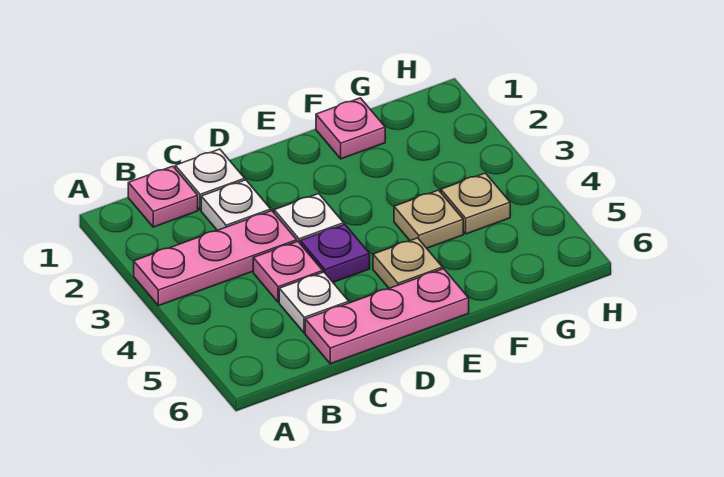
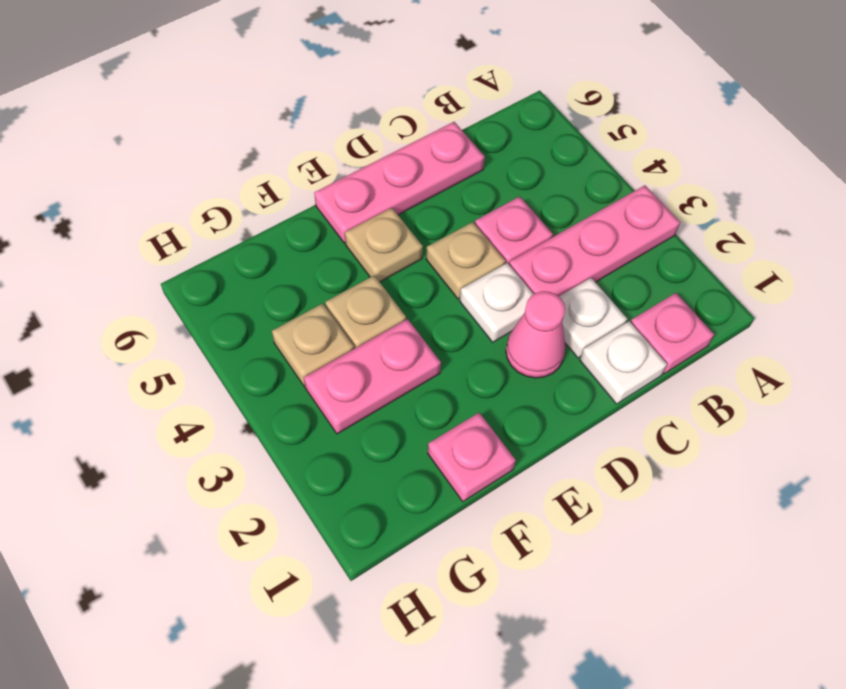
white plate C5 level 1 -> none
none -> pink cone D2 level 1
purple plate D4 level 1 -> tan plate D4 level 1
none -> pink plate F3:G3 level 1

